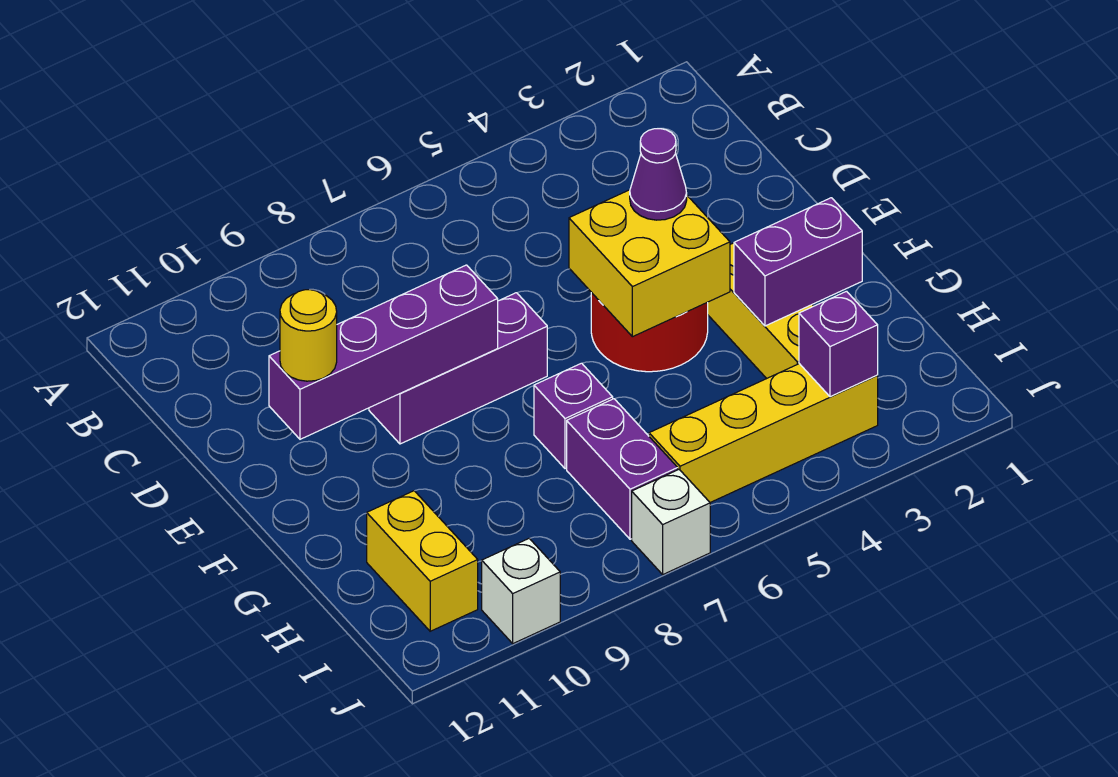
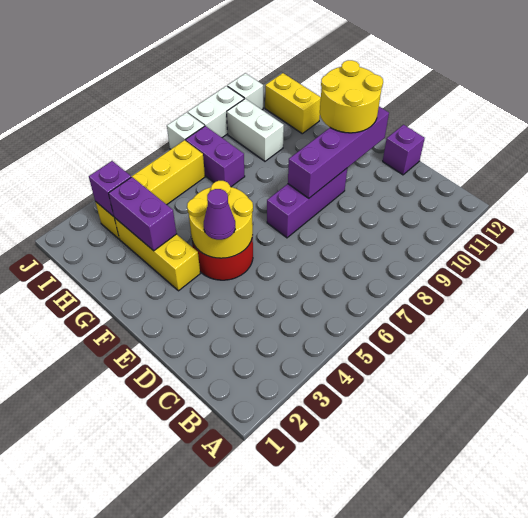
yellow brick E4:F5 level 2 -> yellow round brick E4:F5 level 2
yellow round brick E11 level 3 -> yellow round brick E10:F11 level 3
purple brick G2:G3 level 2 -> purple brick G3:H3 level 2
purple brick G7 level 1 -> purple brick D12 level 1
none -> white brick H9:I9 level 1
none -> white brick J8:J9 level 1

